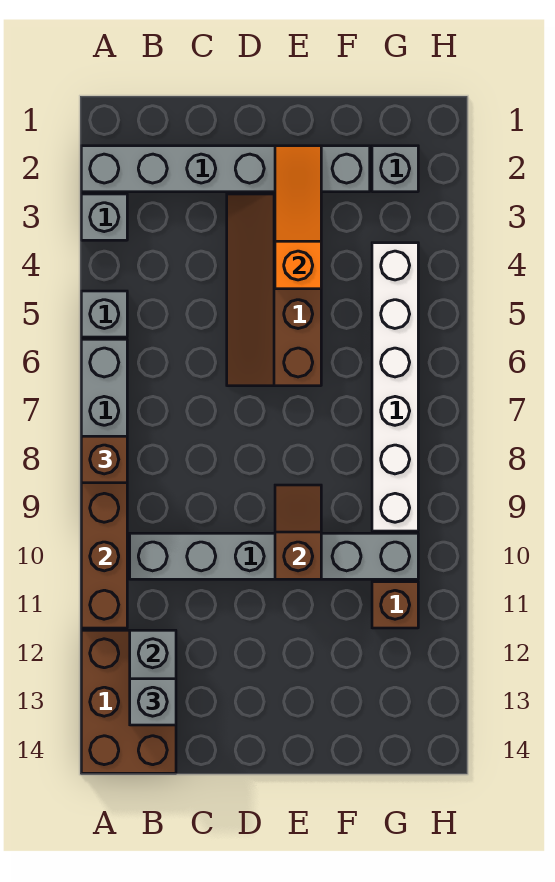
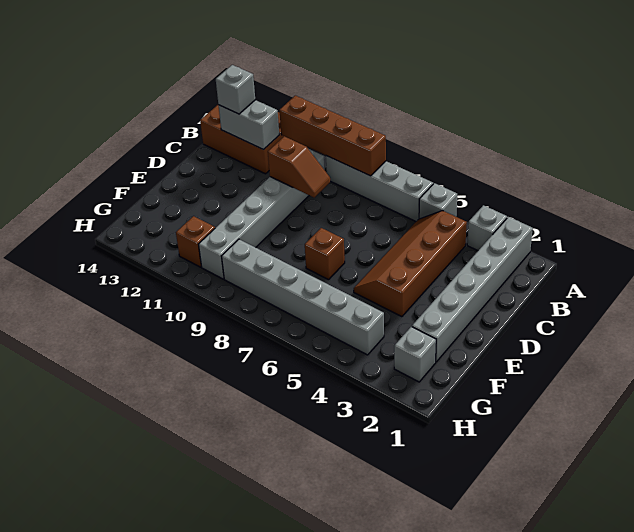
brown brick A8 level 3 -> brown brick E7 level 1
brown slope D3:E6 level 1 top E -> brown slope B4:E5 level 1 top 4
orange slope E2:E4 level 2 top 4 -> none
brown slope E9:E10 level 2 top 10 -> brown slope C9:C10 level 2 top 10
white brick G4:G9 level 1 -> grey brick G4:G9 level 1

